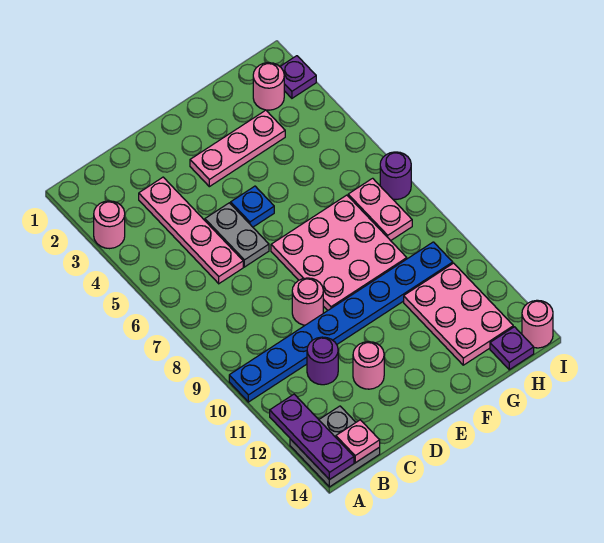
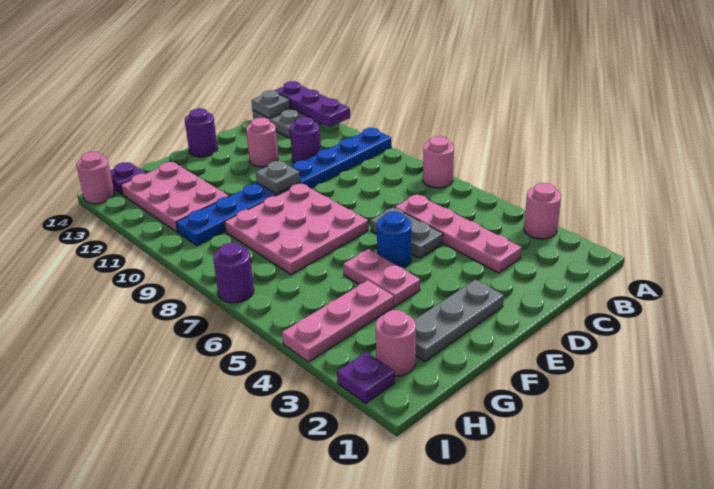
pink plate B14 level 2 -> grey plate B14 level 2
pink round brick D9 level 1 -> pink round brick A7 level 1
none -> grey plate E2:G2 level 1
pink plate E3:G3 level 1 -> pink plate G4:I4 level 1
blue plate E5 level 1 -> blue round brick E5 level 1
none -> grey plate E10 level 2
none -> purple round brick E14 level 1
pink plate H7:H8 level 1 -> pink plate F4:F5 level 1

